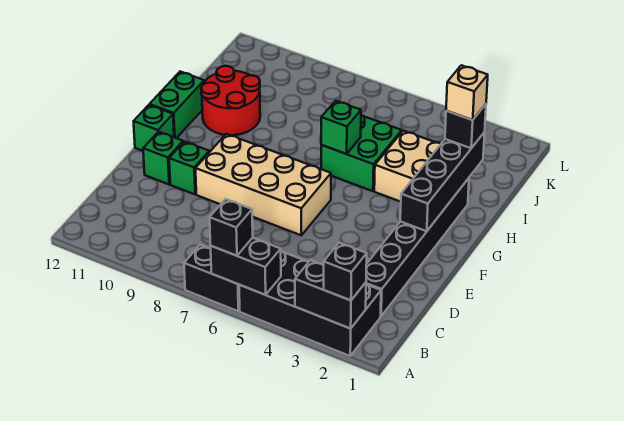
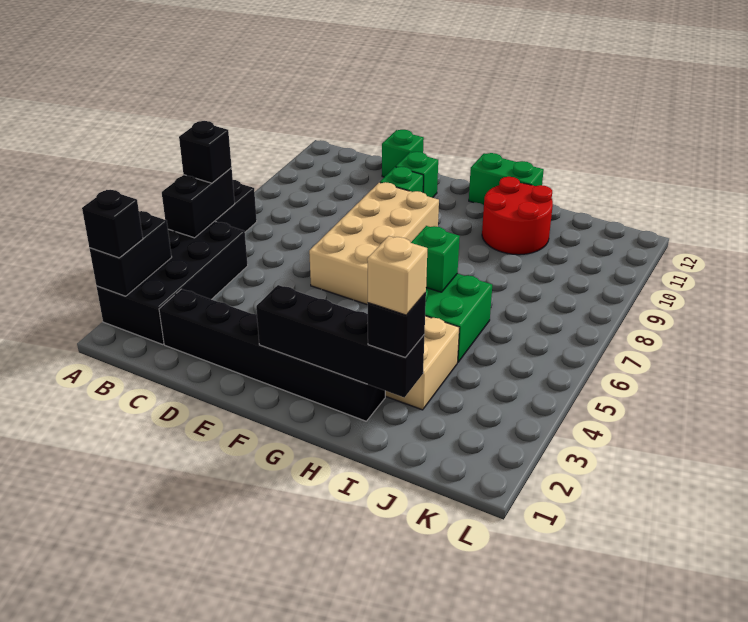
green brick F12 level 1 -> green brick D12 level 1

